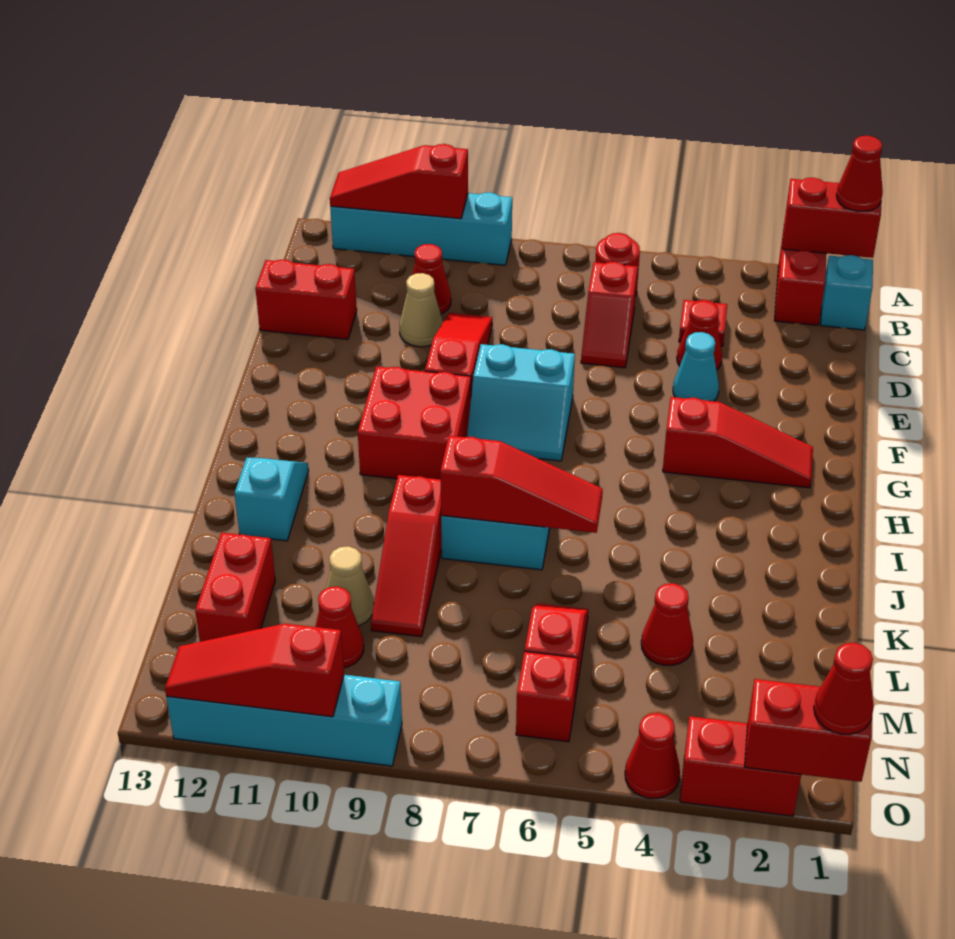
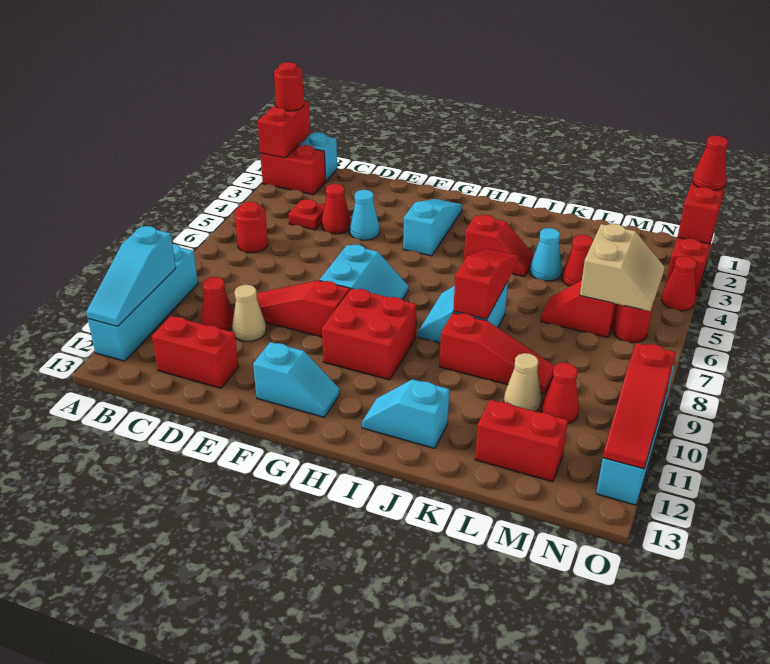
red cone A1 level 3 -> red round brick A1 level 3
red slope A10:A12 level 2 top 10 -> cyan slope A10:A12 level 2 top 10
red slope C6:D6 level 1 top C -> red slope I4:J4 level 1 top I
red brick D12:D13 level 1 -> red brick C12:D12 level 1
none -> cyan slope F12:G12 level 1 top F
red slope G2:G4 level 1 top 4 -> cyan slope G2:G4 level 1 top 4
none -> cyan cone K4 level 1
none -> tan slope M5:N6 level 2 top M
red brick N6 level 1 -> red round brick N6 level 1

